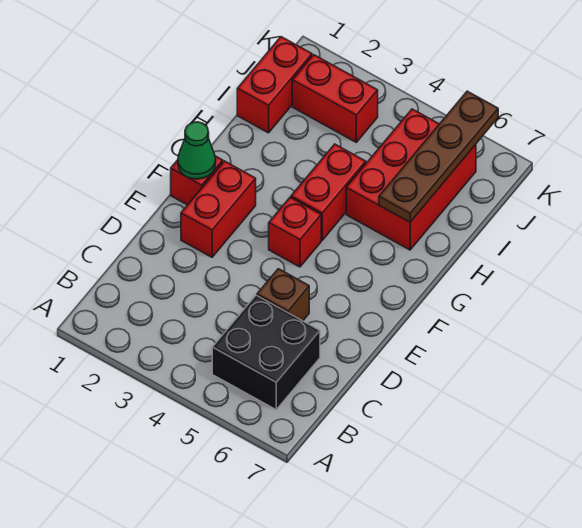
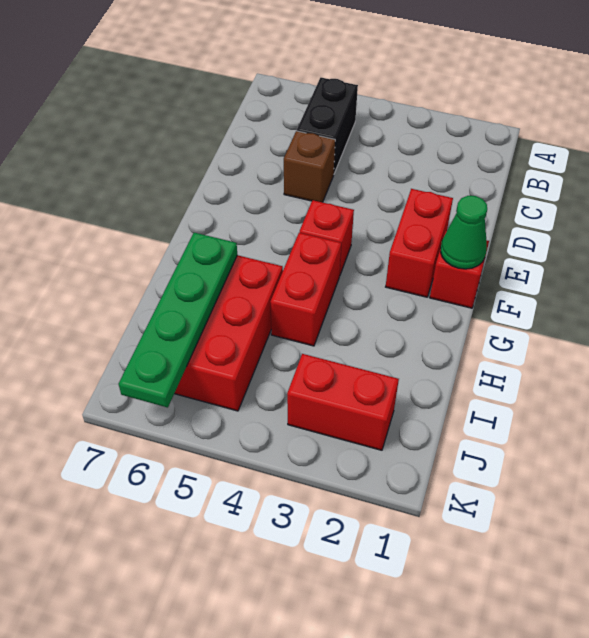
black brick B5:C6 level 1 -> black brick B5:C5 level 1
brown plate H6:K6 level 2 -> green plate H6:K6 level 2
red brick I1:J1 level 1 -> none

